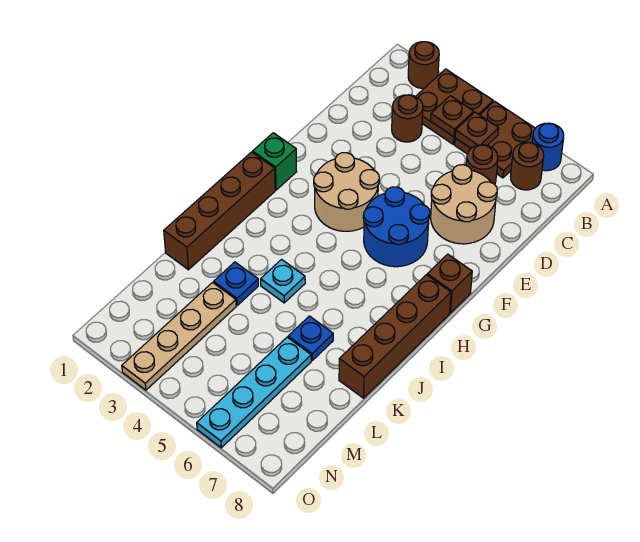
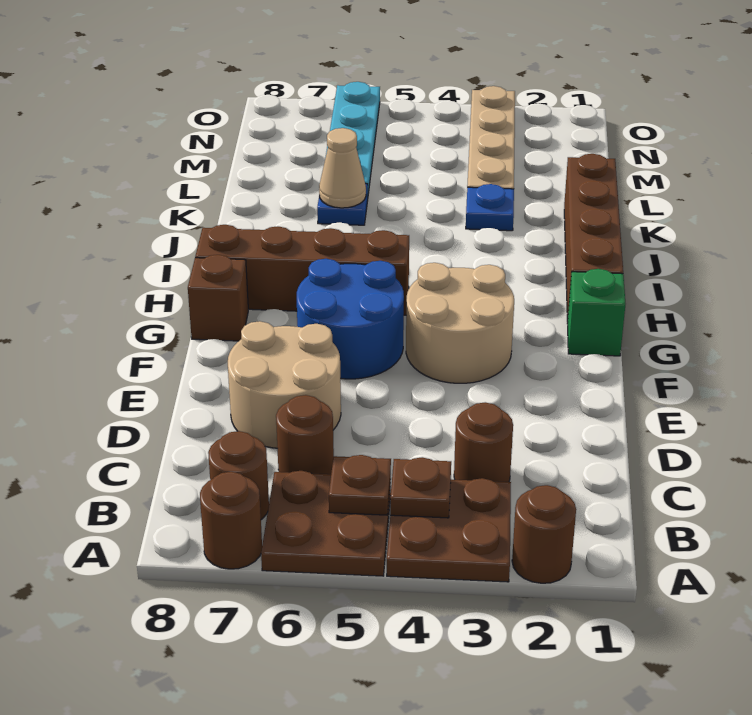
blue round brick A7 level 1 -> brown round brick A7 level 1
brown brick H8:K8 level 1 -> brown brick H5:H8 level 1
cyan plate J4 level 1 -> none
none -> tan cone K6 level 2

